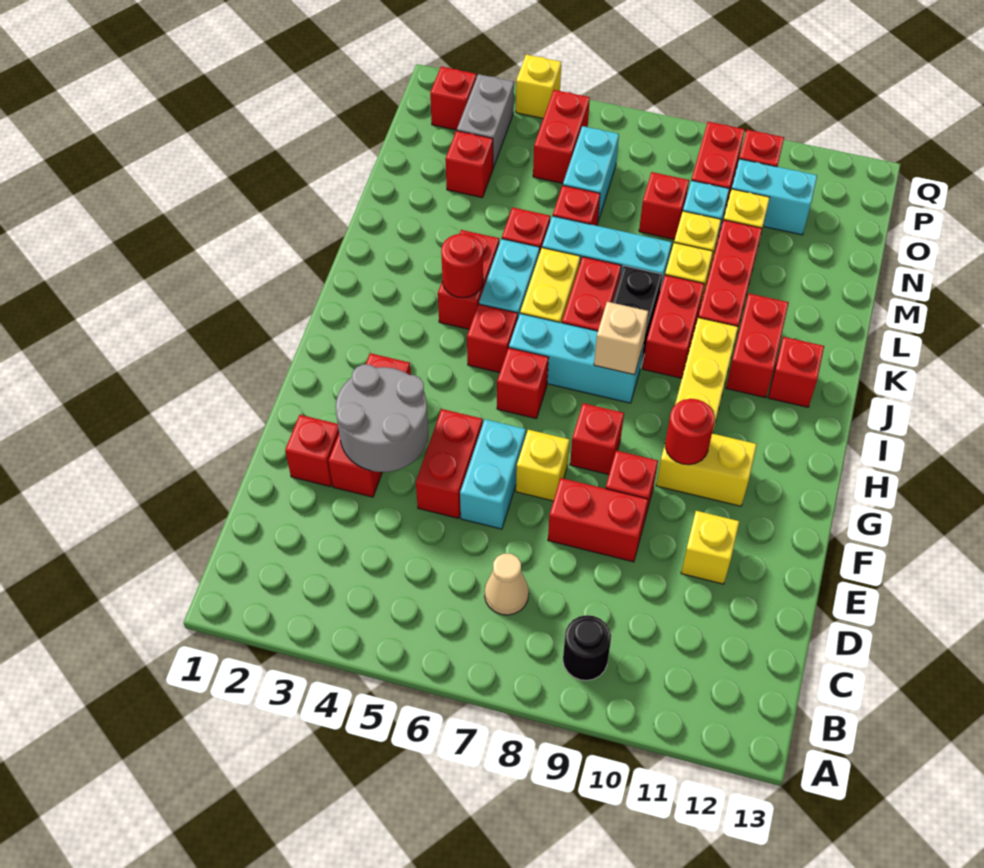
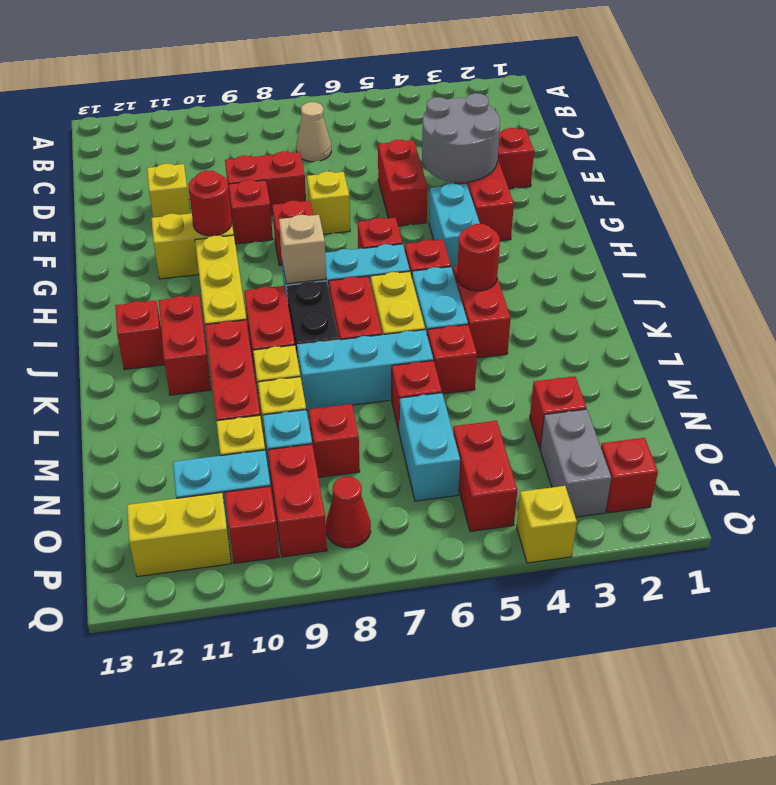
black round brick B9 level 1 -> none
cyan brick E6:F6 level 1 -> cyan brick G4:H4 level 1
none -> red cone P8 level 1
none -> yellow brick P11:P12 level 1

